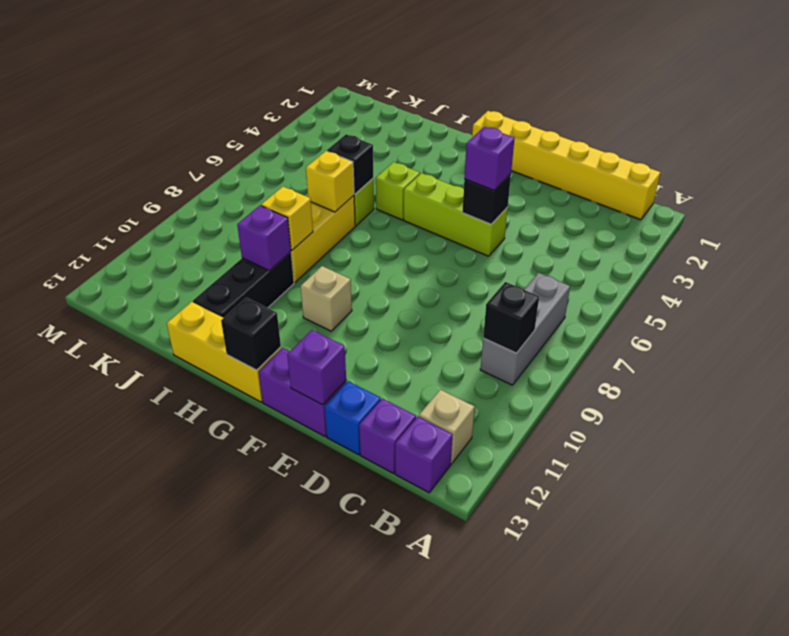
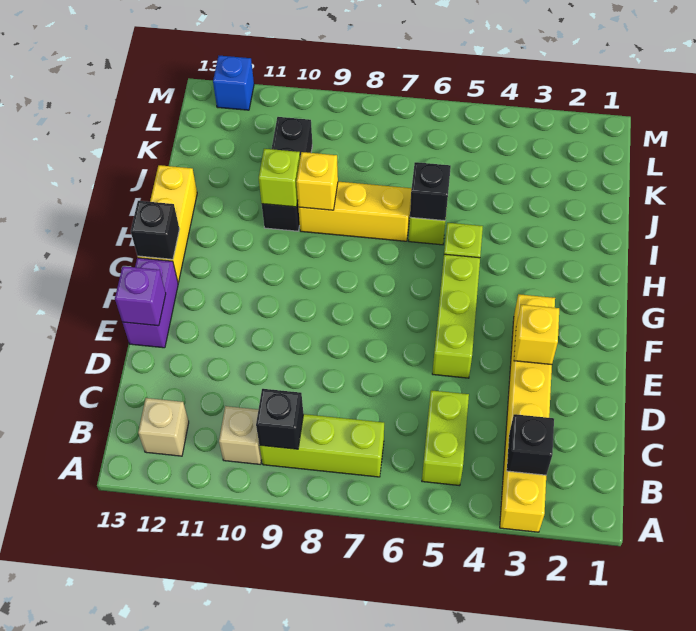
yellow brick B1:G1 level 1 -> yellow brick A3:F3 level 1
none -> lime brick B5:C5 level 1
grey brick B7:B9 level 1 -> lime brick B7:B9 level 1
purple brick B13 level 1 -> none
purple brick C13 level 1 -> none
blue brick D13 level 1 -> blue brick M12 level 1
black brick E5 level 2 -> black brick B3 level 2
purple brick E5 level 3 -> none
tan brick G10 level 1 -> tan brick B10 level 1
yellow brick I7 level 2 -> yellow brick E3 level 2
black brick I10:I12 level 1 -> black brick I10:K10 level 1
purple brick I10 level 2 -> lime brick I10 level 2

